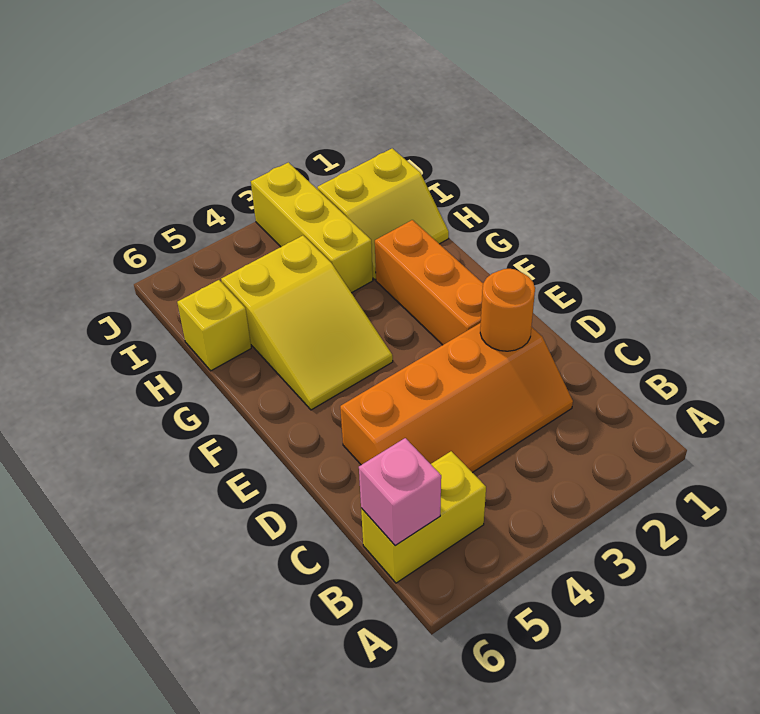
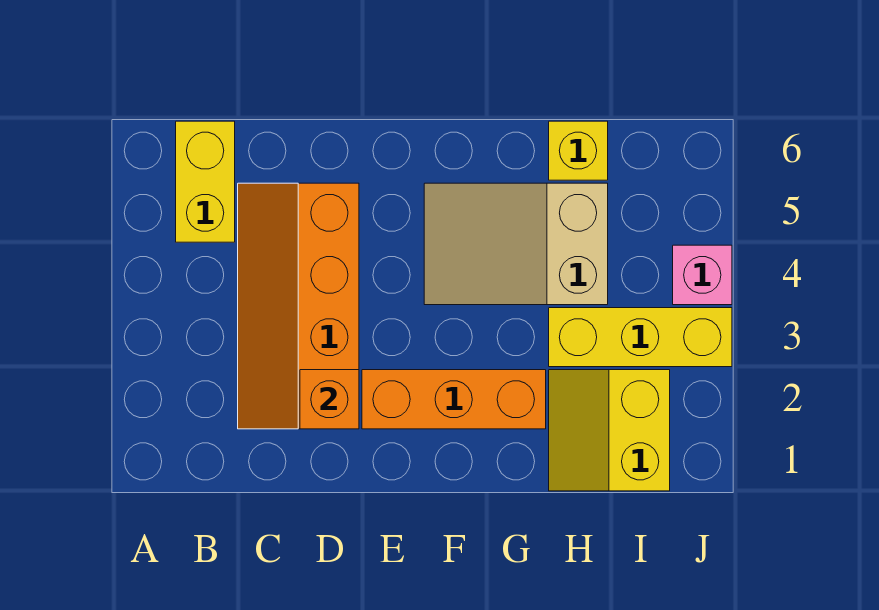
pink brick B6 level 2 -> pink brick J4 level 1
orange round brick D2 level 2 -> orange brick D2 level 2
yellow slope F4:H5 level 1 top H -> tan slope F4:H5 level 1 top H

